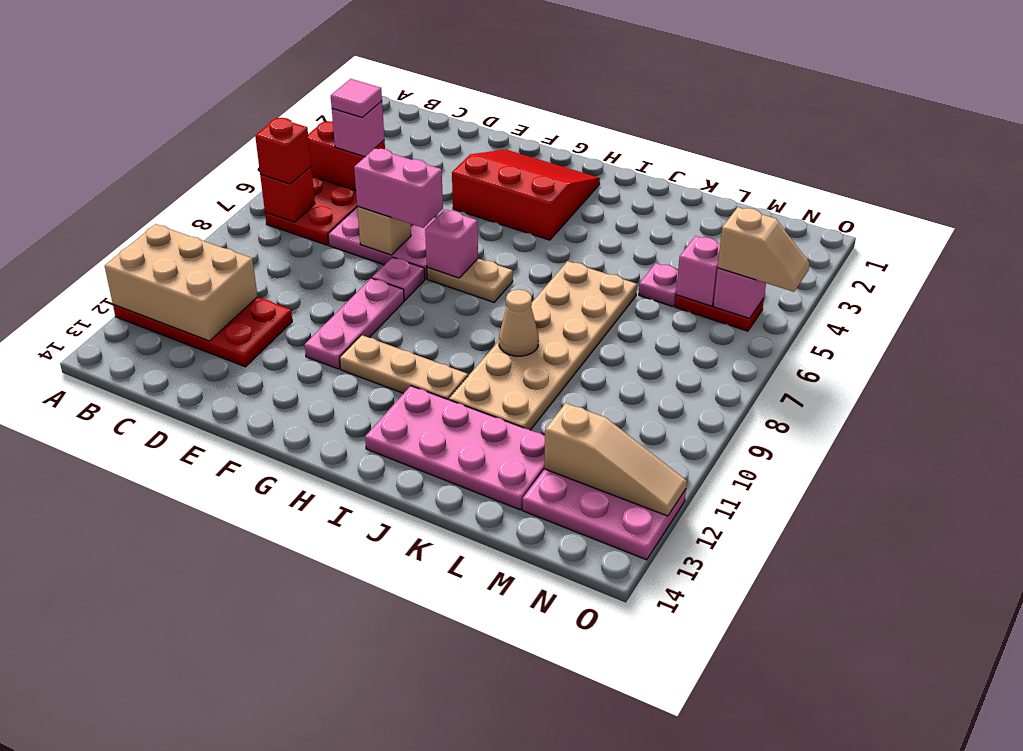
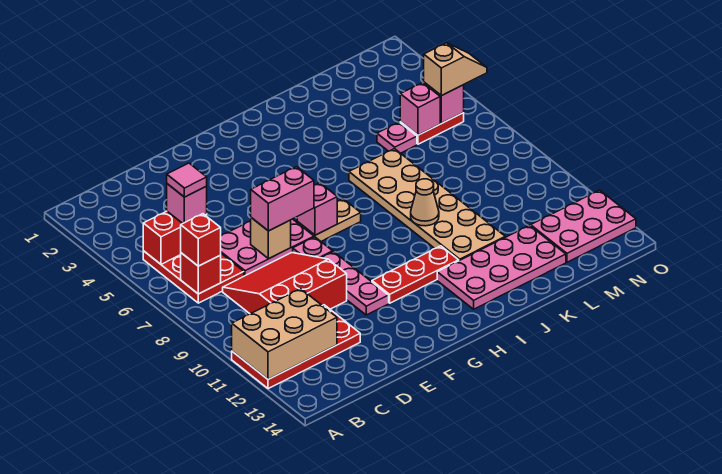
red slope F2:H4 level 1 top 4 -> red slope C8:E10 level 1 top 10
tan plate G11:I11 level 1 -> red plate G11:I11 level 1
tan slope M12:O12 level 2 top M -> none

